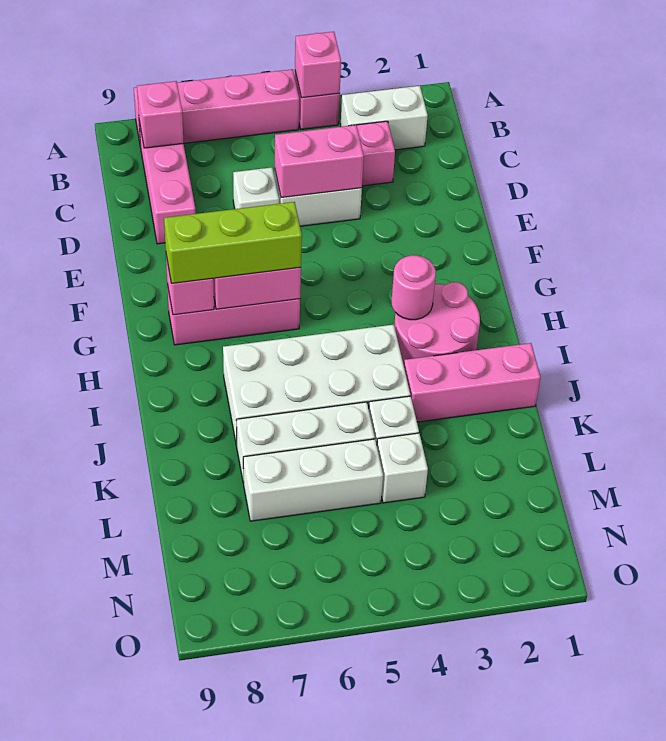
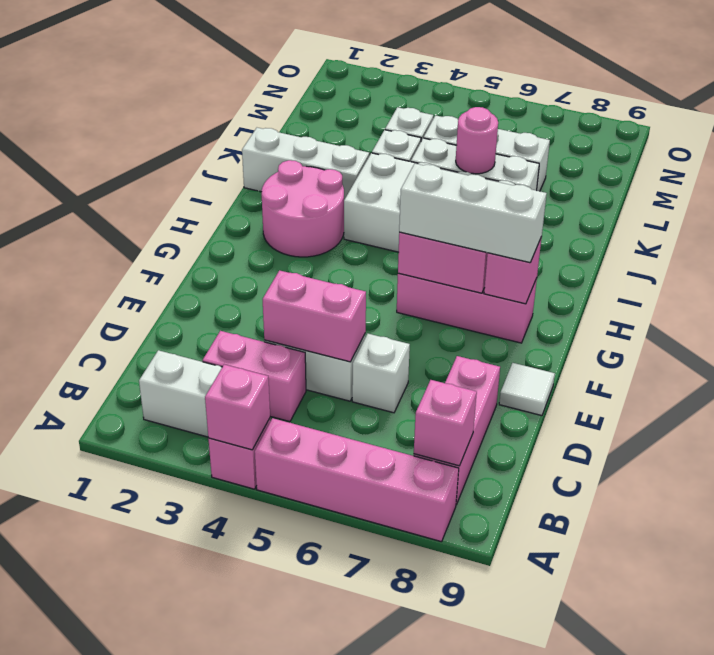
none -> white tile E9 level 1
lime brick G6:G8 level 3 -> white brick G6:G8 level 3
pink round brick H3 level 2 -> pink round brick K6 level 2
pink brick J1:J3 level 1 -> white brick J1:J3 level 1

